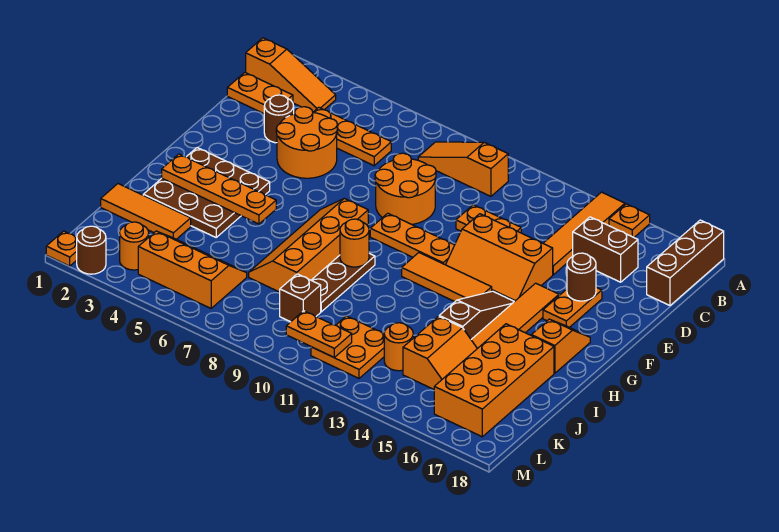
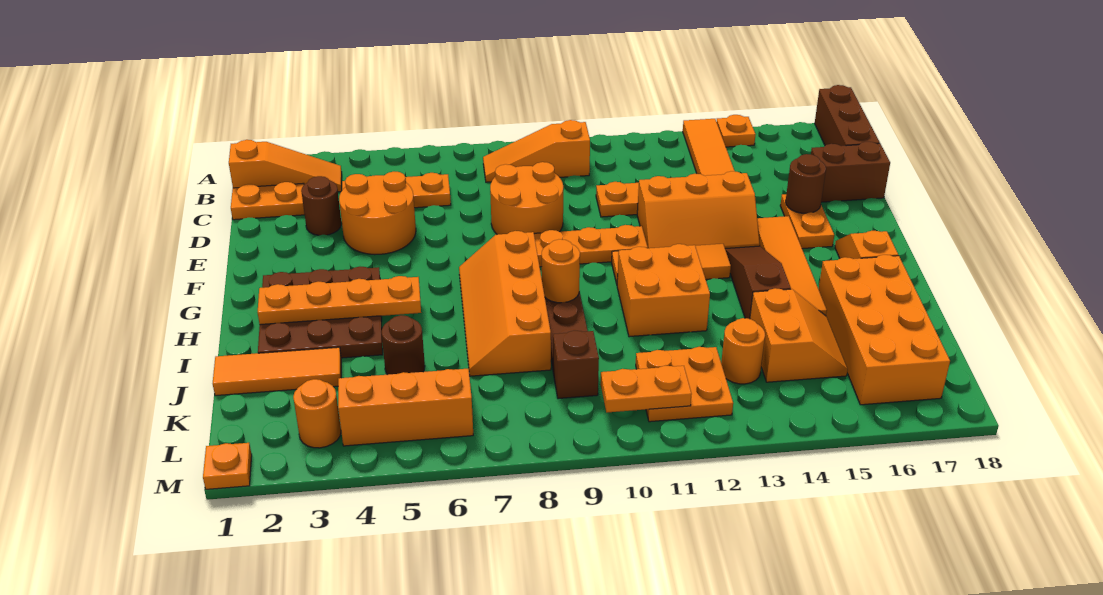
brown brick C15:C16 level 1 -> brown brick D17:D18 level 1
none -> orange brick H11:I12 level 1
brown round brick M2 level 1 -> brown round brick J5 level 1

